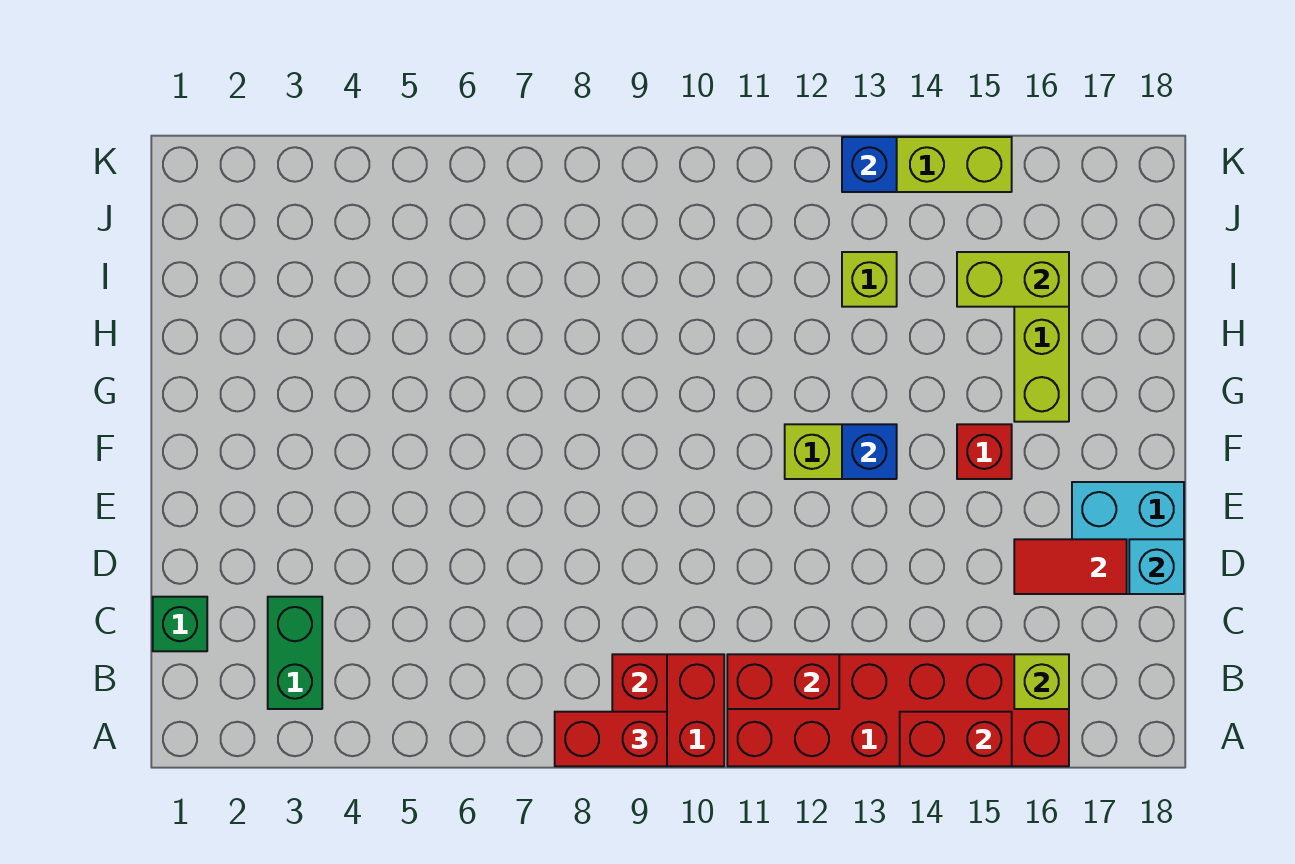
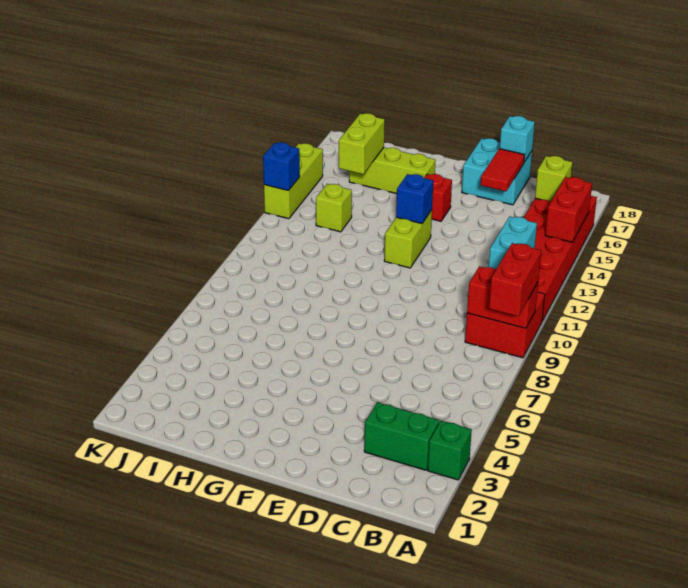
red brick B11:B12 level 2 -> cyan brick B11:B12 level 2
green brick C1 level 1 -> green brick A3 level 1

